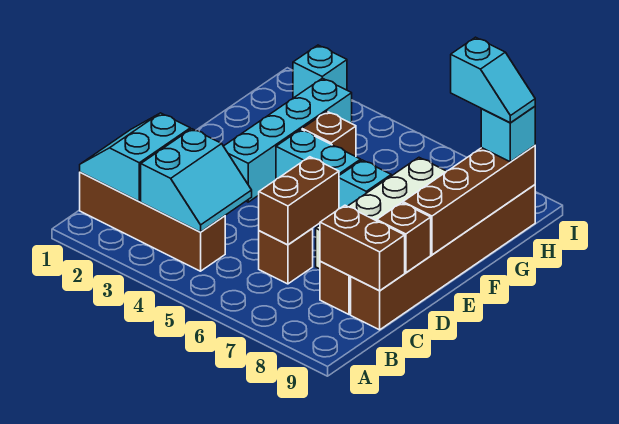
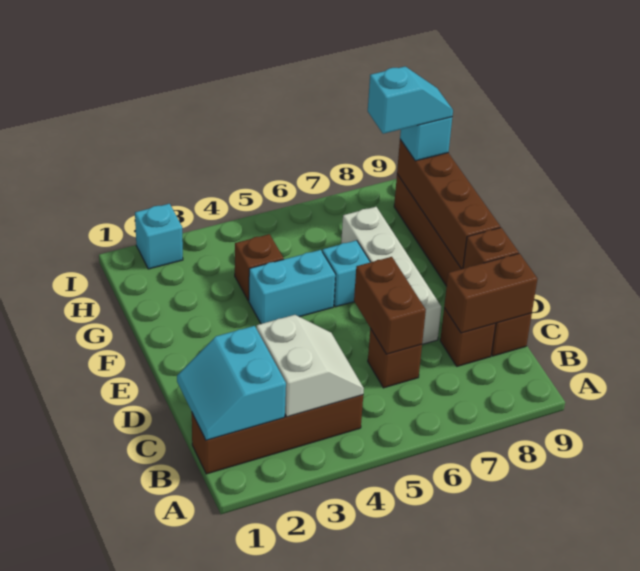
cyan slope B3:C4 level 2 top 3 -> white slope B3:C4 level 2 top 3
cyan brick E3:H3 level 1 -> none

